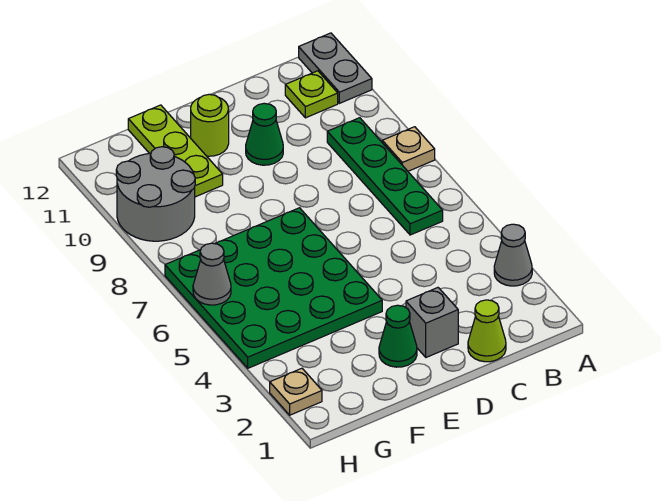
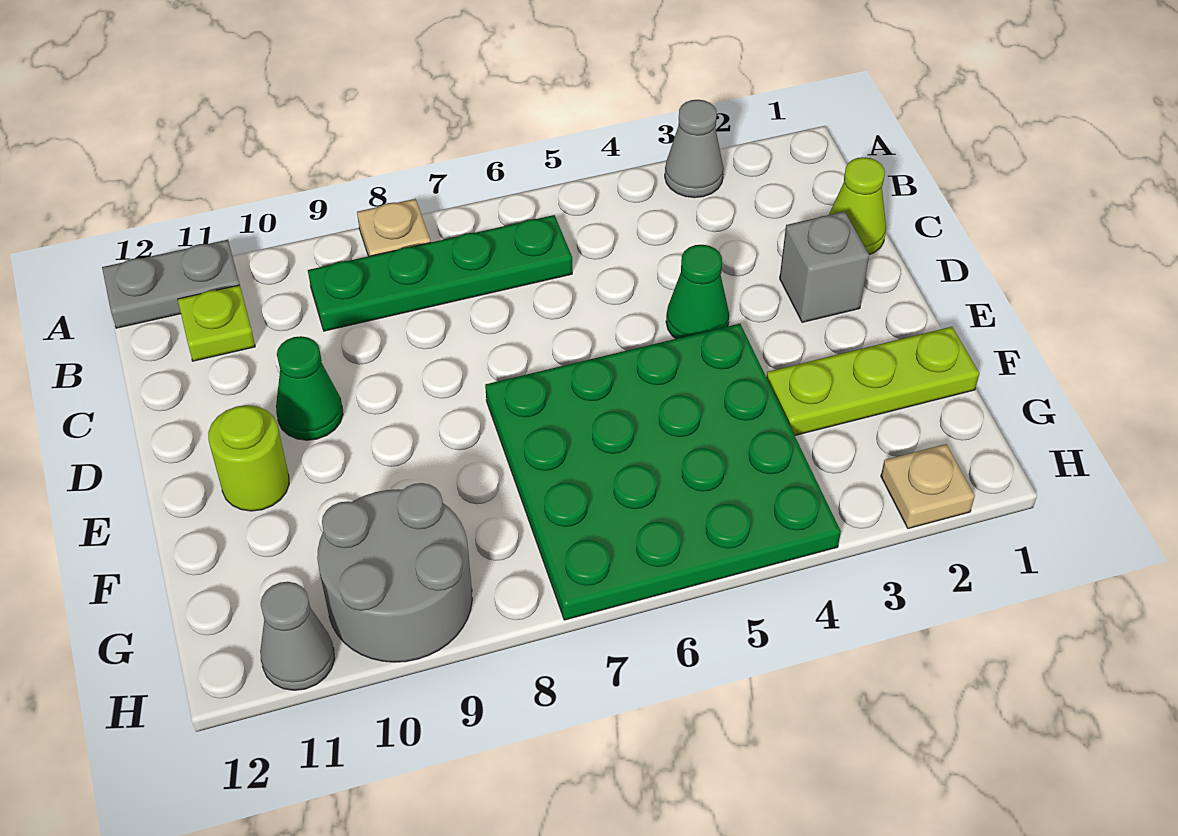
green cone E2 level 1 -> green cone D4 level 1
lime plate F10:F12 level 1 -> lime plate F1:F3 level 1
grey cone H6 level 2 -> grey cone H11 level 1

